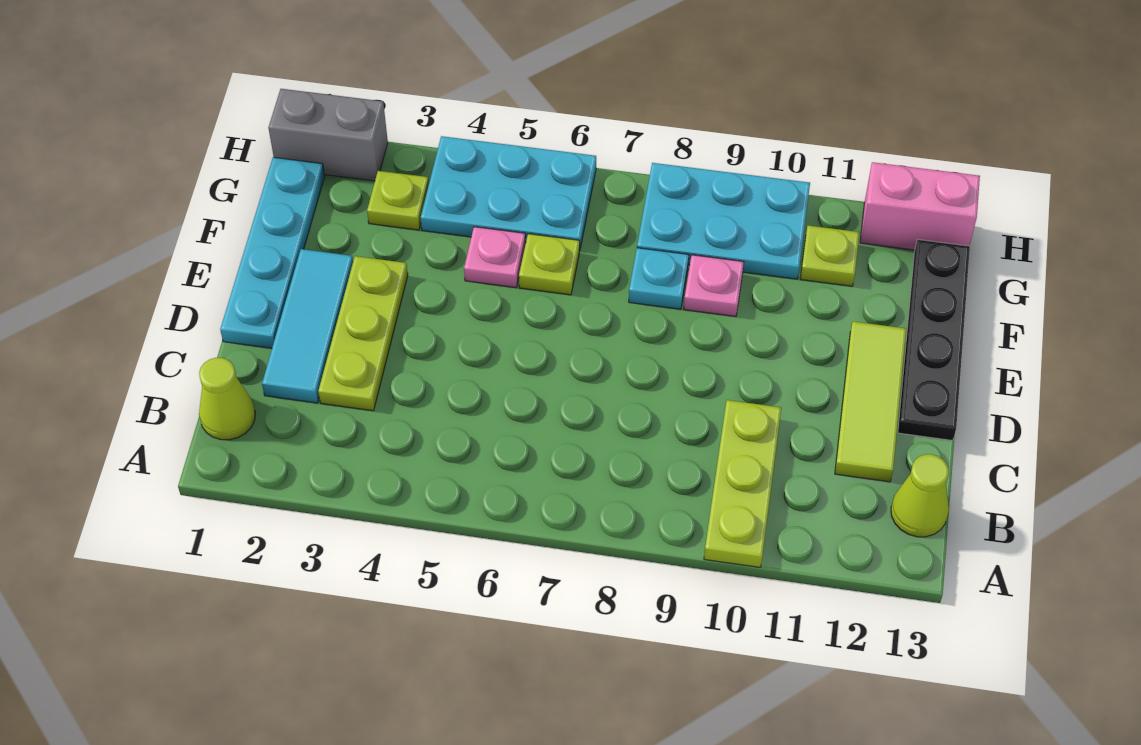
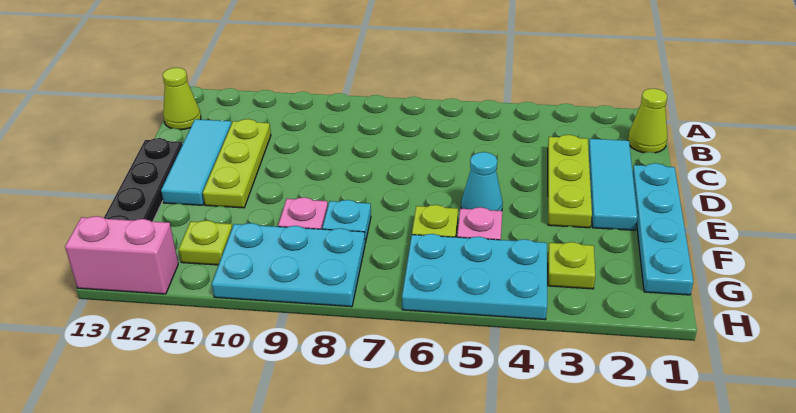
lime plate A10:C10 level 1 -> lime plate C11:E11 level 1
lime tile C12:E12 level 1 -> cyan tile C12:E12 level 1
none -> cyan cone E5 level 1
grey brick H1:H2 level 1 -> none

